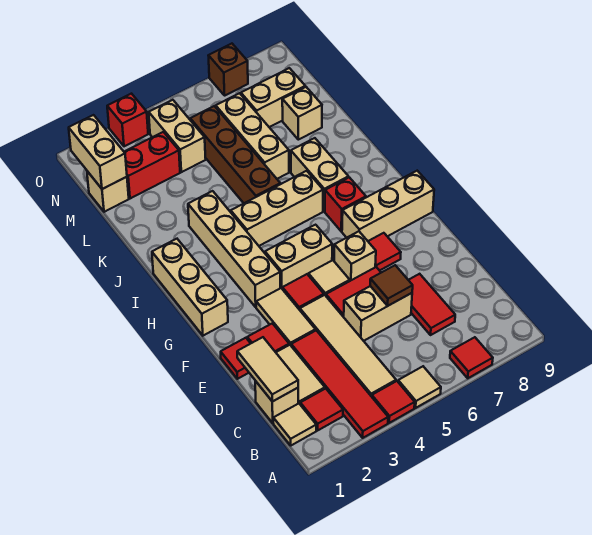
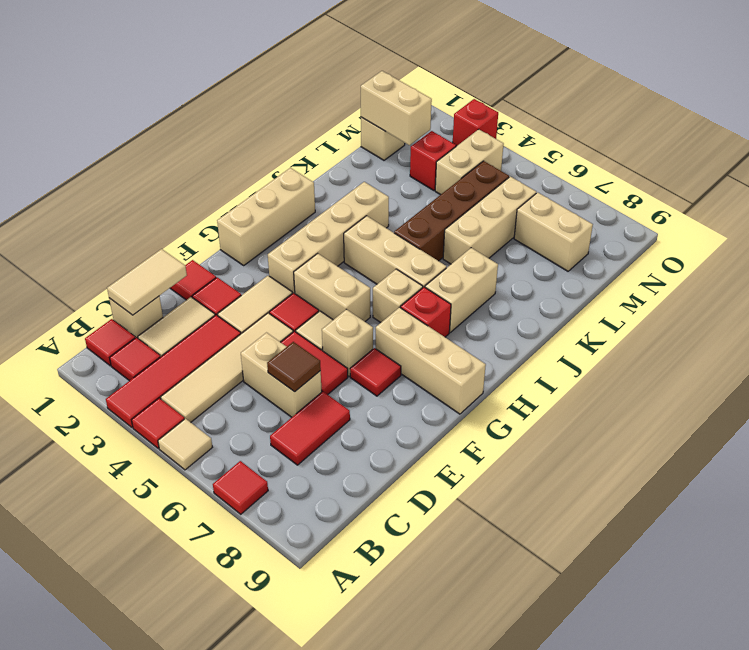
tan tile B1 level 1 -> red tile B1 level 1
tan brick L8 level 1 -> tan brick H6 level 1
tan brick M1:N1 level 2 -> tan brick M1:M2 level 2
red brick M2:M3 level 1 -> red brick M3 level 1
brown brick O7 level 1 -> none

